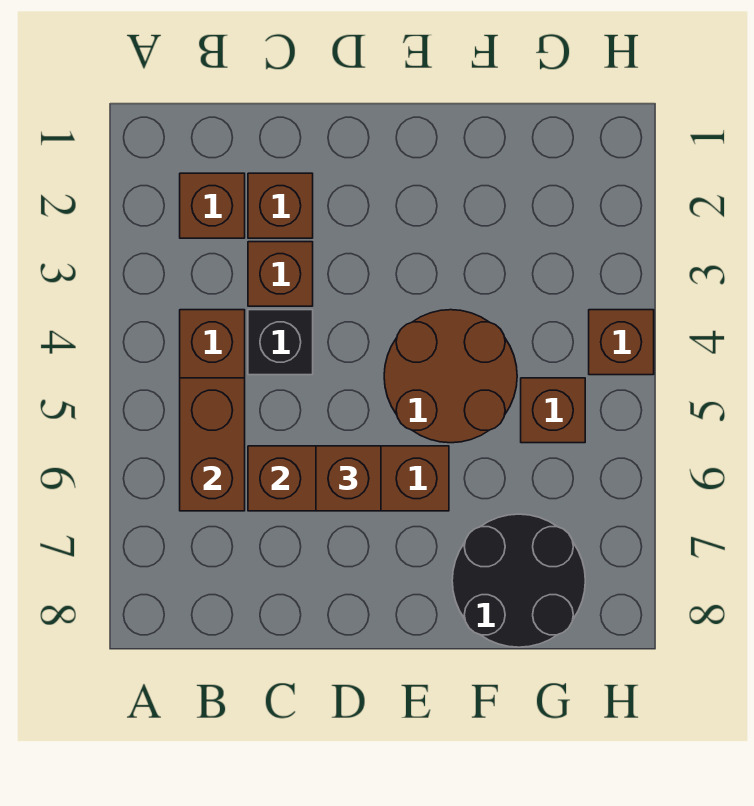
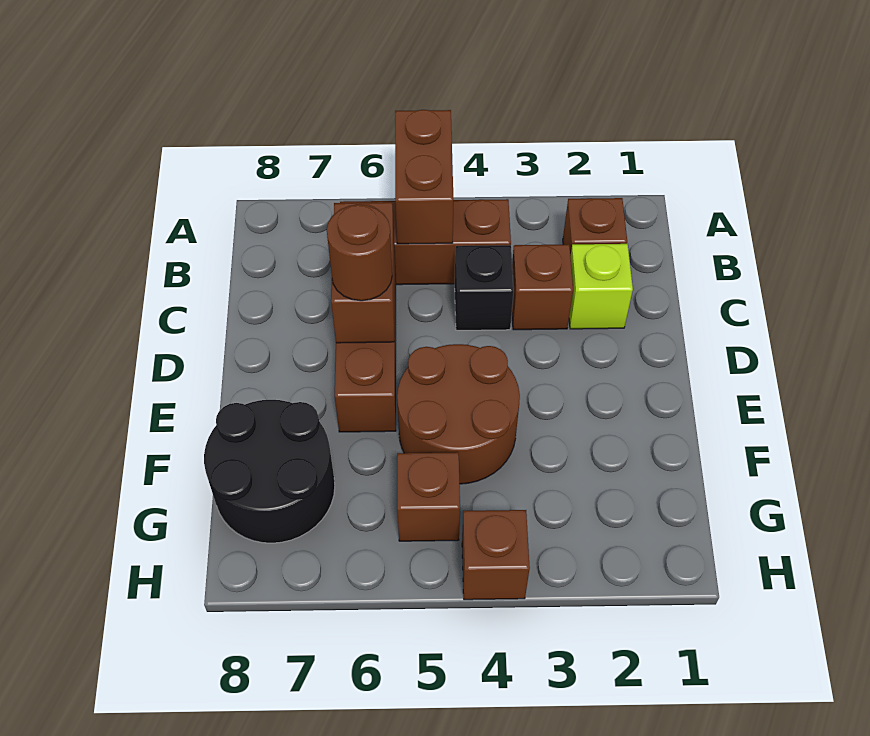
brown brick B5:B6 level 2 -> brown brick A5:B5 level 2
brown brick C2 level 1 -> lime brick C2 level 1
brown brick D6 level 3 -> brown round brick D6 level 3

